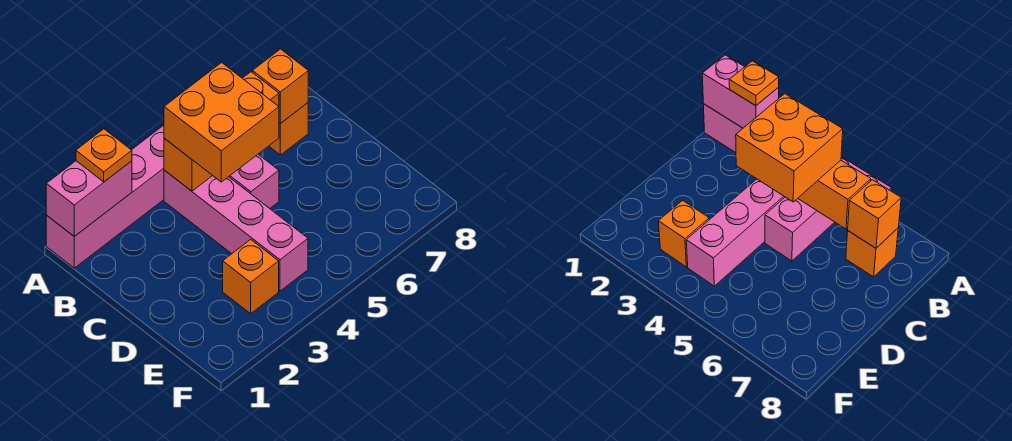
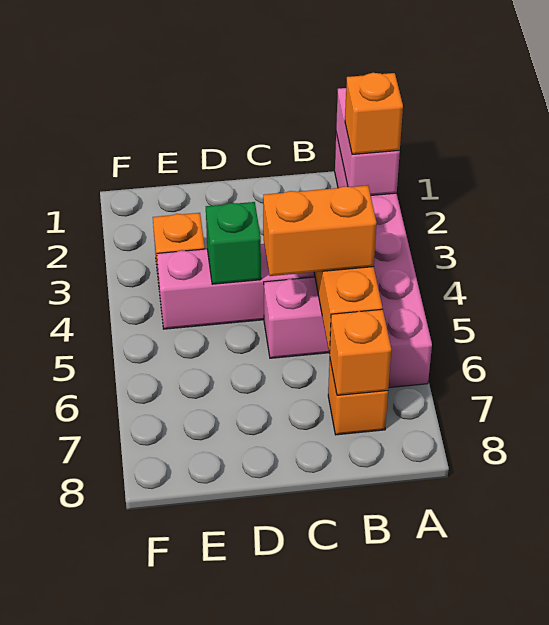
orange plate A2 level 3 -> orange brick A2 level 3
orange brick B4:C5 level 3 -> orange brick B5:C5 level 3
none -> green brick D4 level 2

